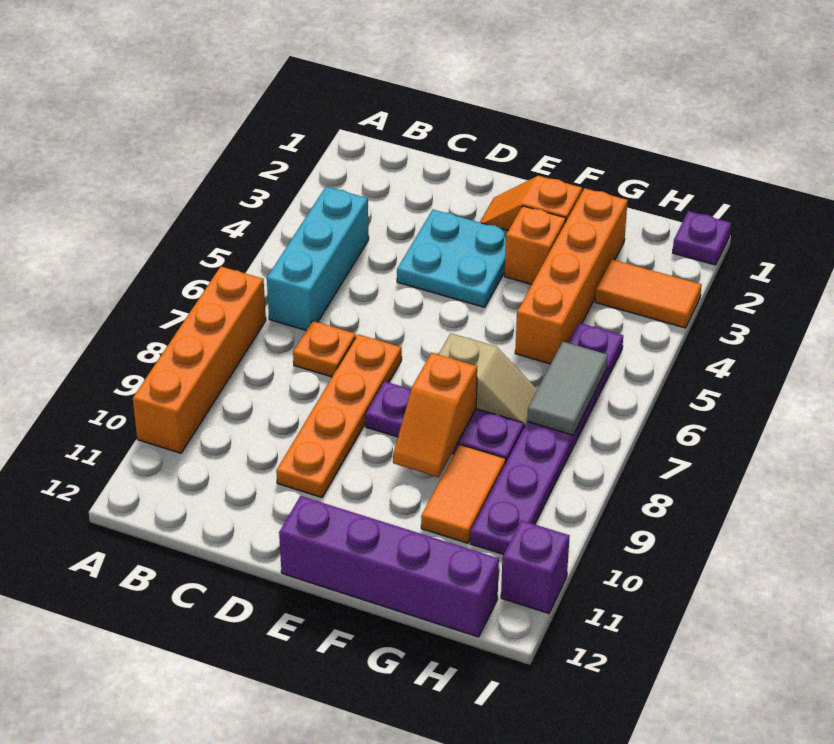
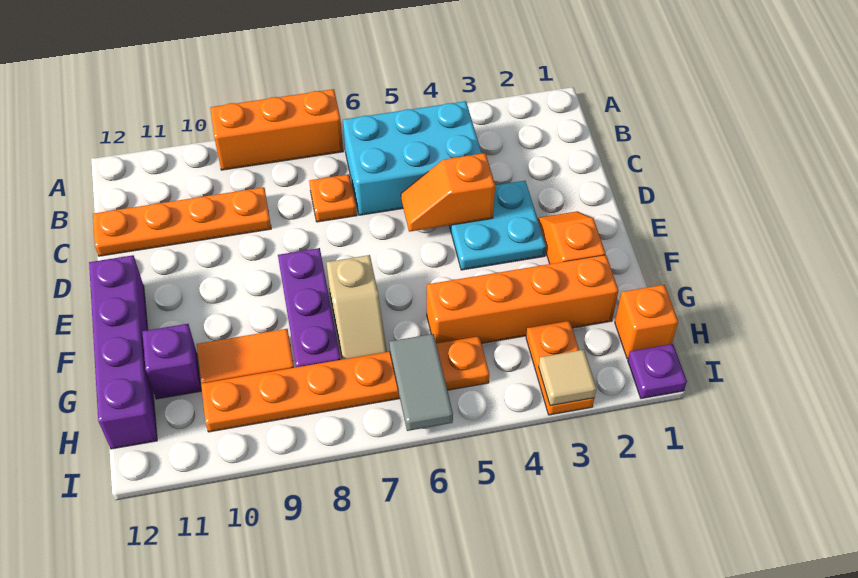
orange brick A7:A10 level 1 -> orange brick A7:A9 level 1
cyan brick B4:B6 level 1 -> cyan brick B4:C6 level 1
orange plate D7:D10 level 1 -> orange plate C9:C12 level 1
orange brick F3 level 1 -> orange brick H1 level 1
orange slope F8:F9 level 2 top 8 -> orange slope D4:D5 level 2 top 4
orange tile H3:I3 level 1 -> orange plate H3:I3 level 1
purple plate H5:H10 level 1 -> orange plate H5:H10 level 1
grey tile H6:H7 level 2 -> grey tile H6:I6 level 2
none -> tan tile I3 level 2
purple brick I11 level 1 -> purple brick G11 level 1

